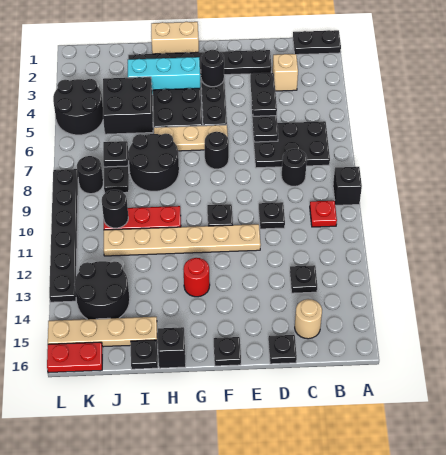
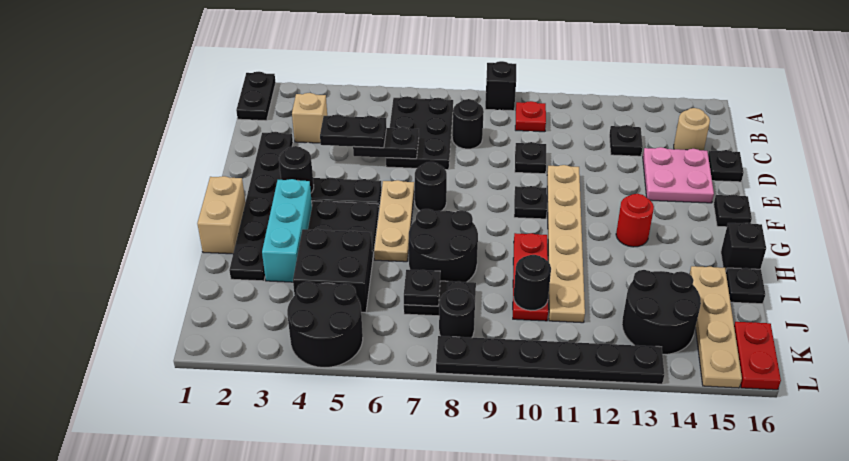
none -> pink plate D14:E15 level 1

